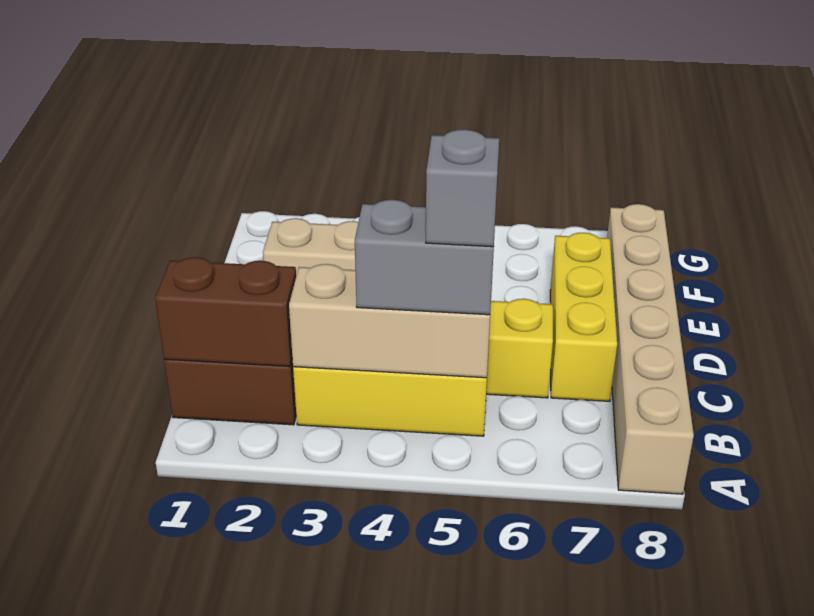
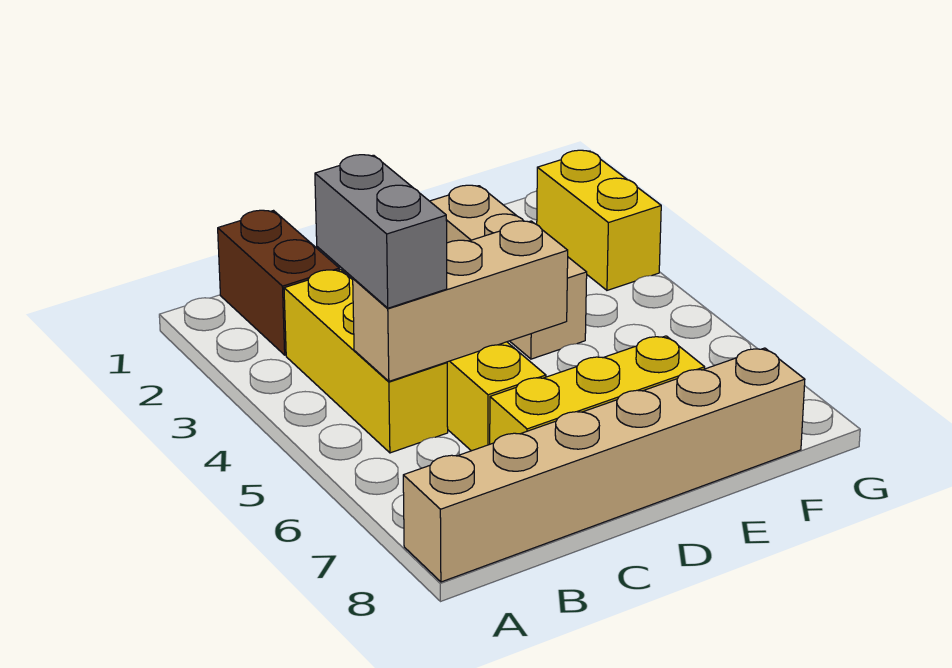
brown brick B1:B2 level 2 -> none
tan brick B3:B5 level 2 -> tan brick B5:D5 level 2
grey brick B5 level 4 -> none
none -> yellow brick G2:G3 level 1

